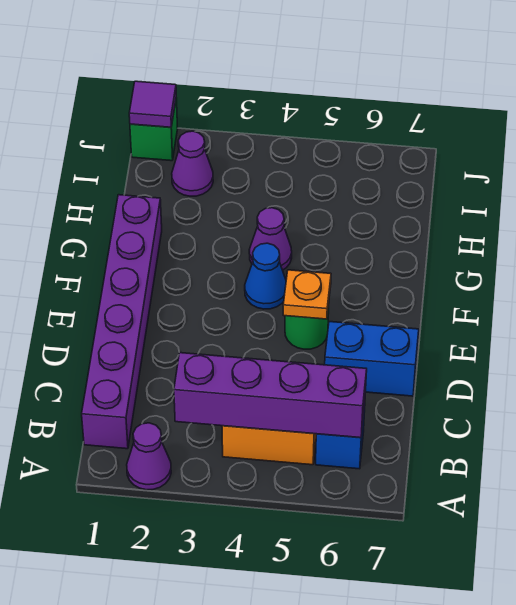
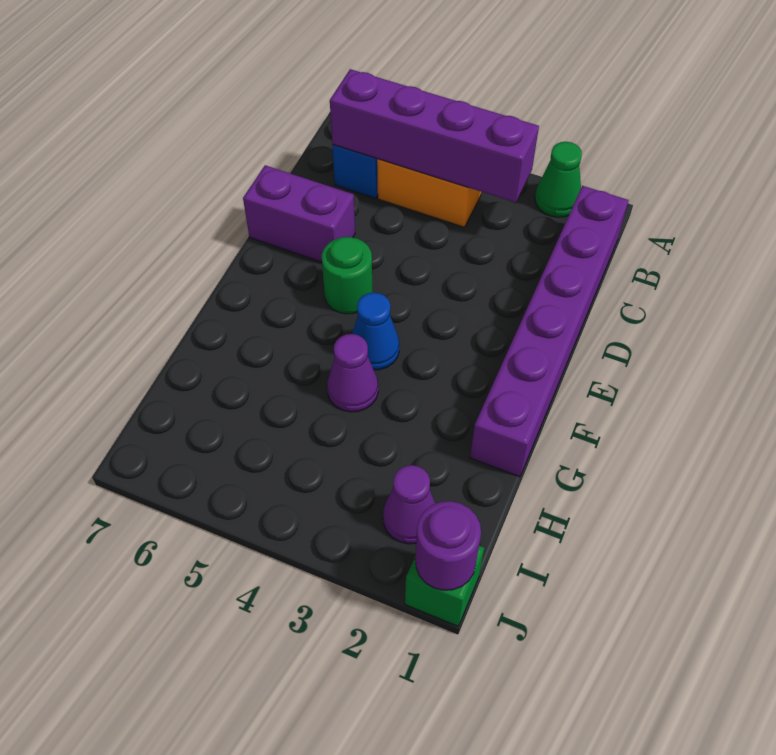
purple cone A2 level 1 -> green cone A2 level 1
blue brick D6:D7 level 1 -> purple brick D6:D7 level 1
orange plate E5 level 2 -> none
purple tile J1 level 2 -> purple round brick J1 level 2

